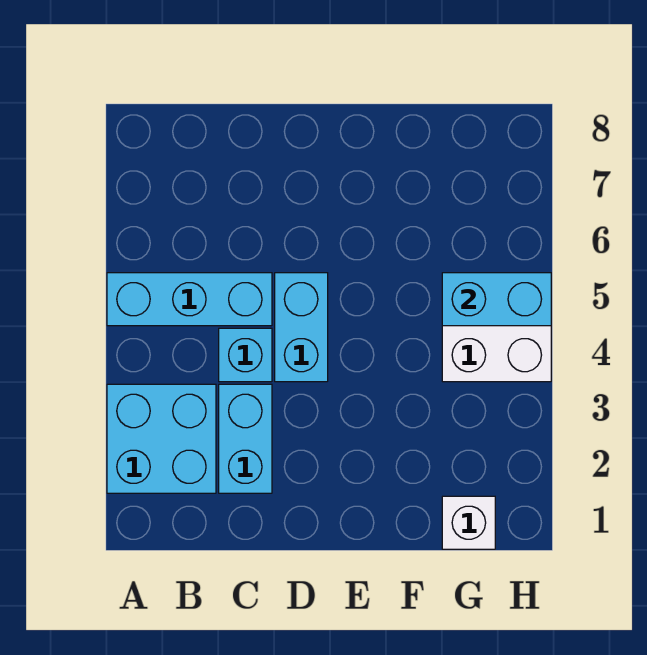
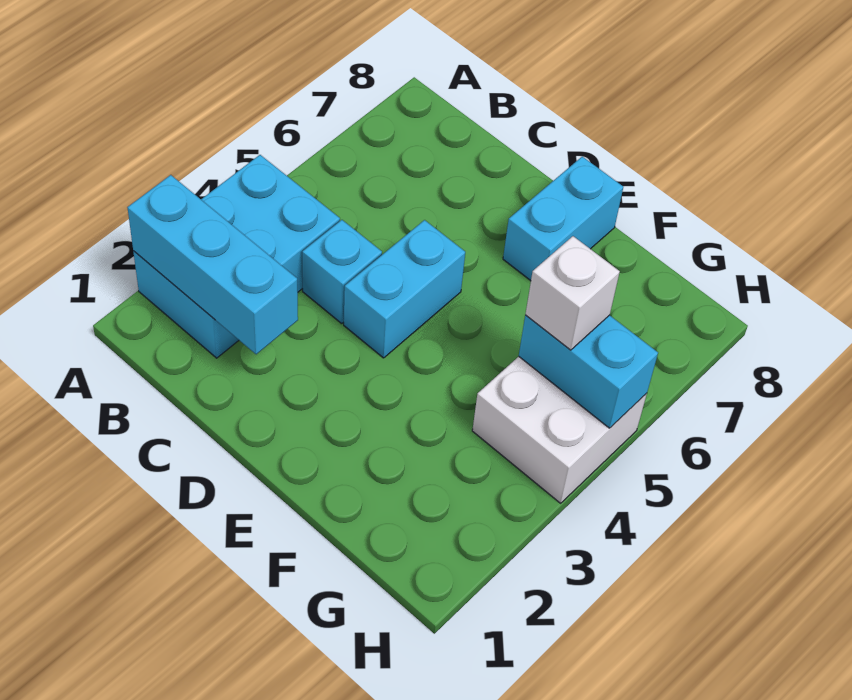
cyan brick A2:B3 level 1 -> cyan brick A2:B4 level 1
cyan brick A5:C5 level 1 -> cyan brick A2:C2 level 2
cyan brick C2:C3 level 1 -> cyan brick E7:E8 level 1
white brick G1 level 1 -> white brick G5 level 3

